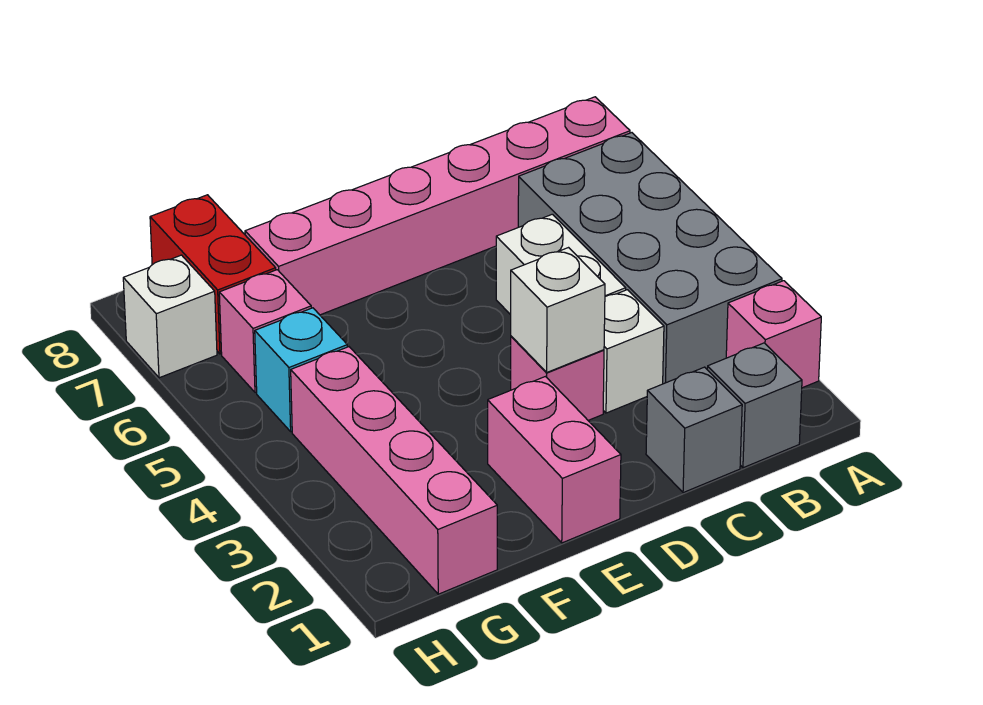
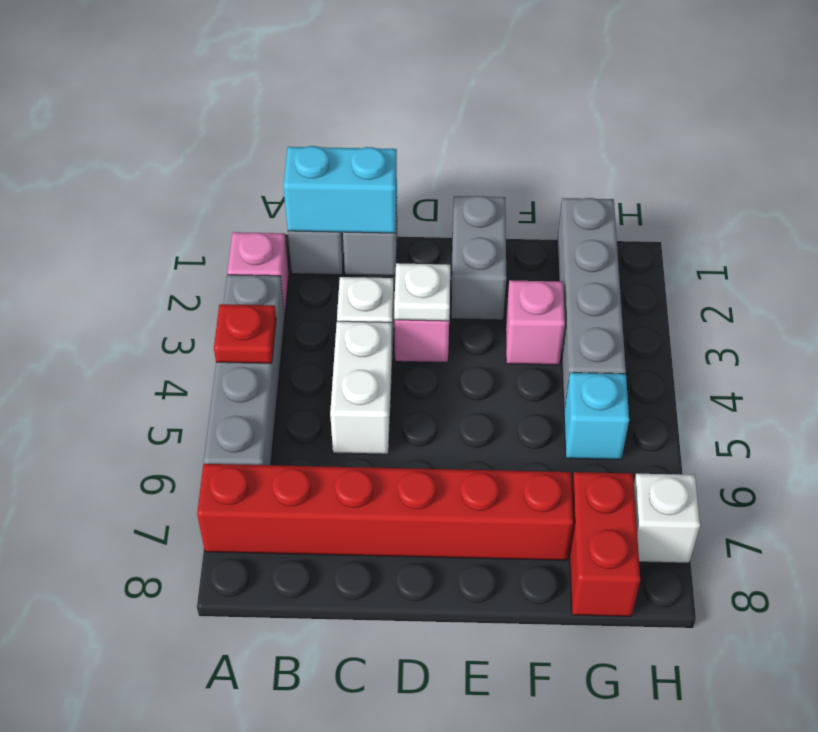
grey brick A3:B6 level 1 -> grey brick A3:A6 level 1
none -> red plate A4 level 2
pink brick A7:F7 level 1 -> red brick A7:F7 level 1
none -> cyan brick B1:C1 level 2
white brick D3 level 2 -> white plate D3 level 2
pink brick E1:E2 level 1 -> grey brick E1:E2 level 1
pink brick G1:G4 level 1 -> grey brick G1:G4 level 1
pink brick G6 level 1 -> pink brick F3 level 1

